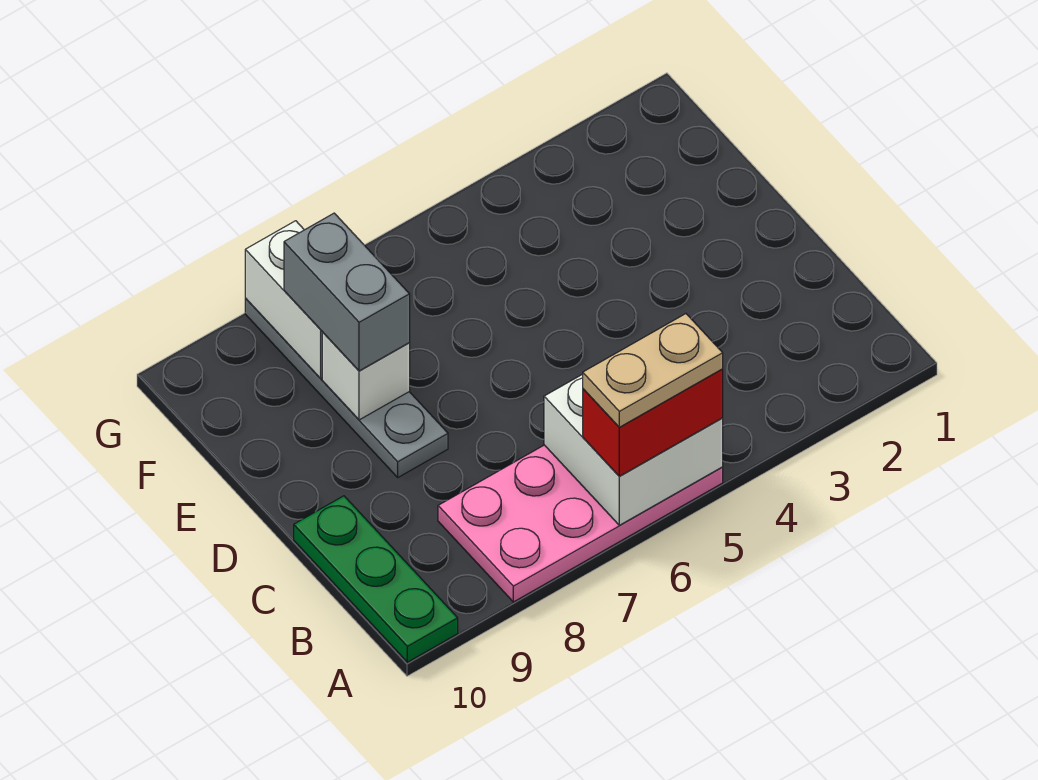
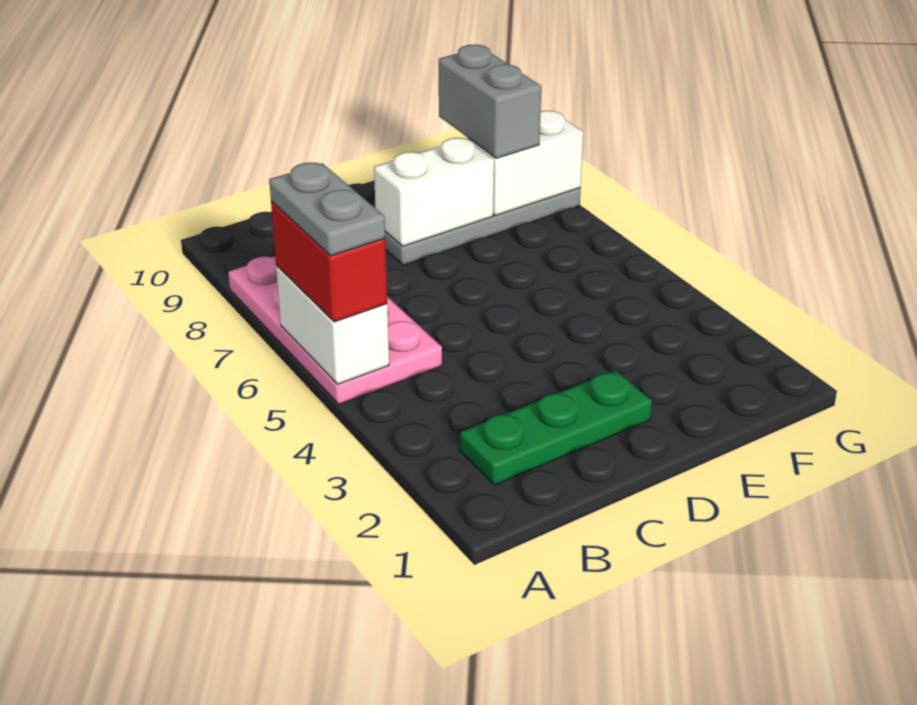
white brick A5:B6 level 2 -> white brick A5:A6 level 2
tan plate A5:A6 level 4 -> grey plate A5:A6 level 4
green plate A10:C10 level 1 -> green plate B2:D2 level 1
white brick E8 level 2 -> white brick D8:E8 level 2
grey brick E8:F8 level 3 -> grey brick F8:F9 level 3

